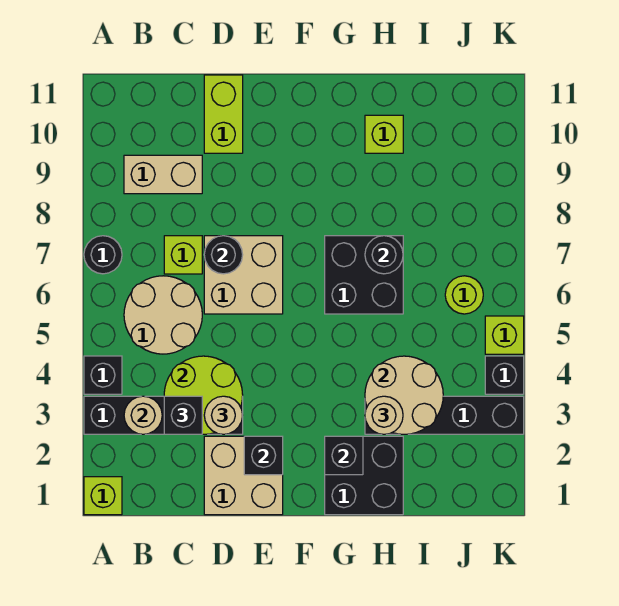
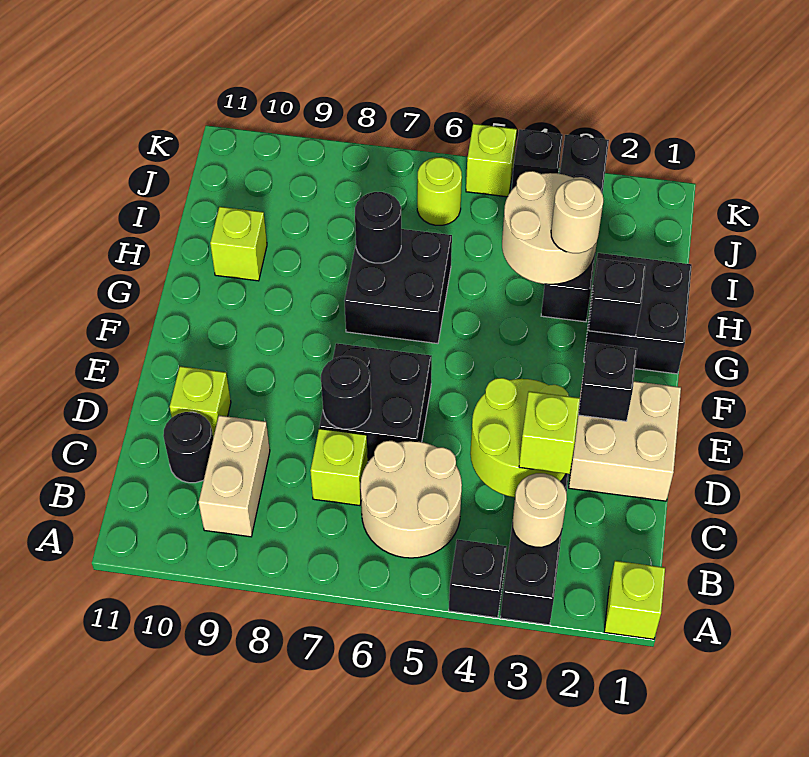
black round brick A7 level 1 -> black round brick C10 level 1
black brick C3 level 3 -> lime brick C3 level 3
tan round brick D3 level 3 -> none
tan brick D6:E7 level 1 -> black brick D6:E7 level 1
lime brick D10:D11 level 1 -> lime brick D10 level 1

